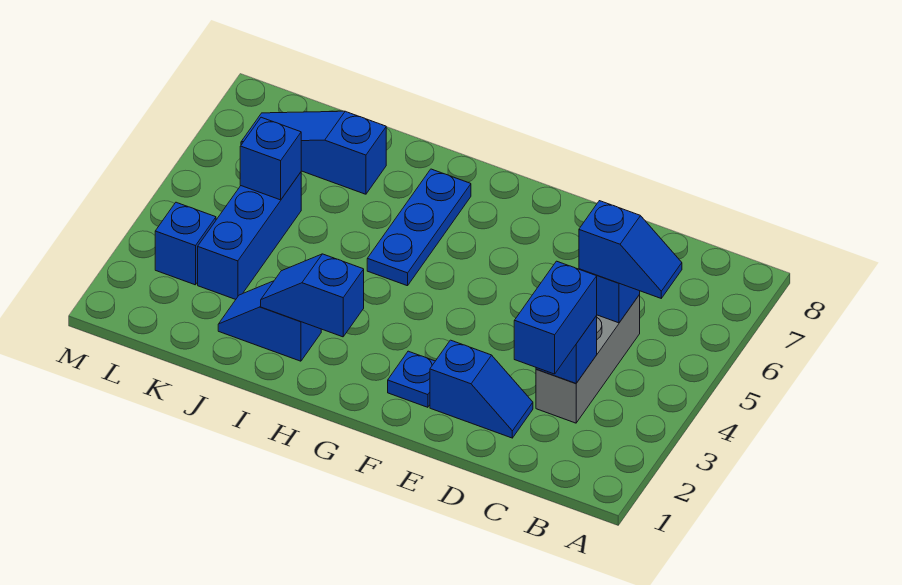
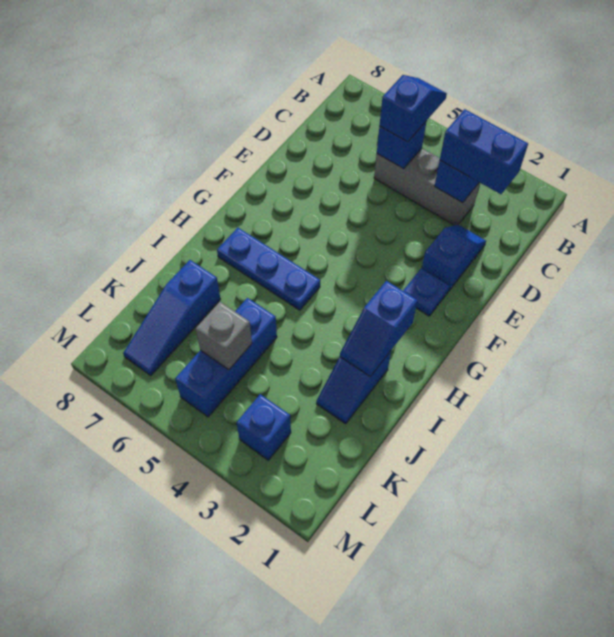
blue brick K3:K5 level 1 -> blue brick J5:L5 level 1
blue brick K5 level 2 -> grey brick K5 level 2

